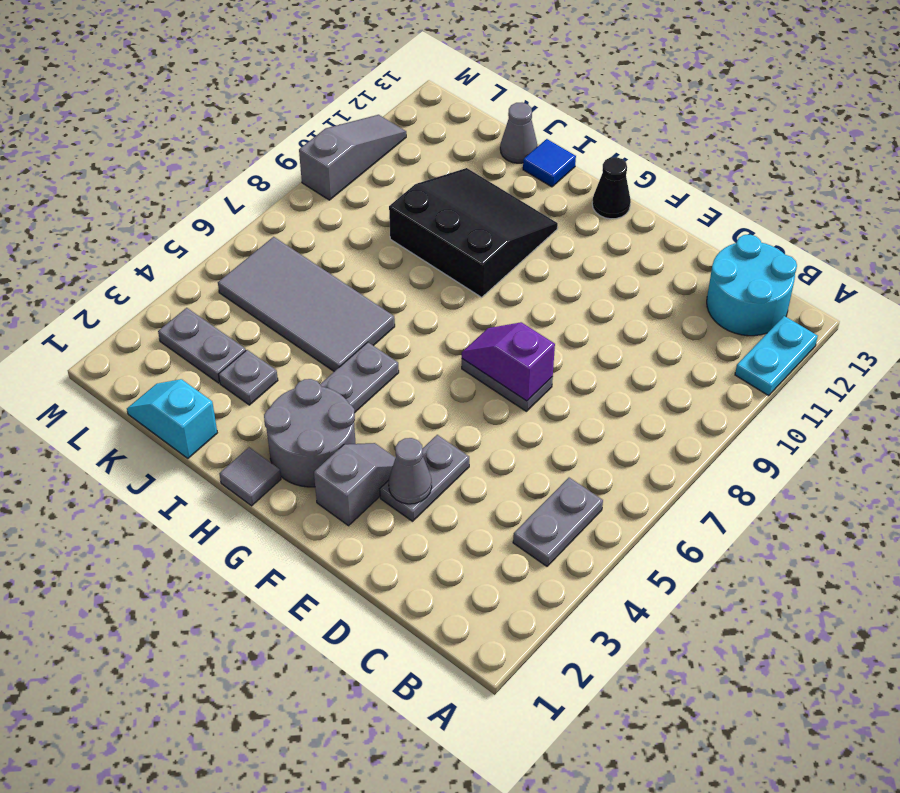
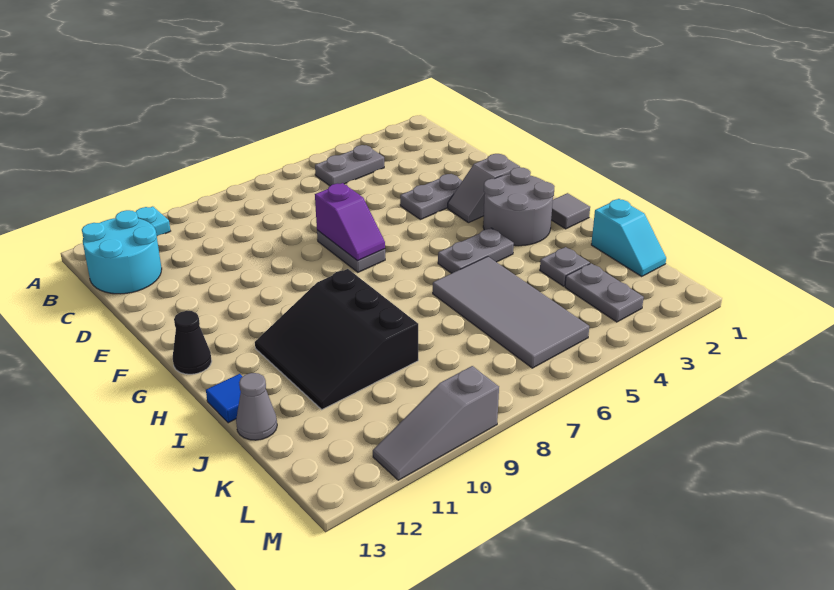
grey cone E3 level 2 -> none

